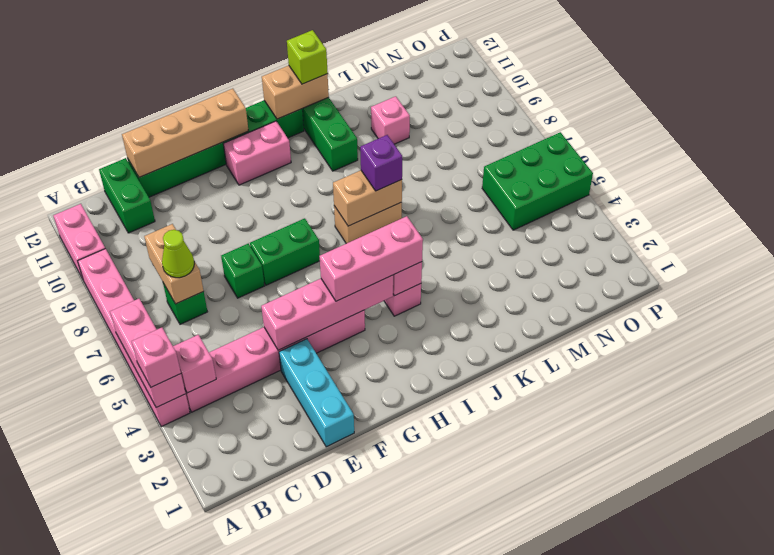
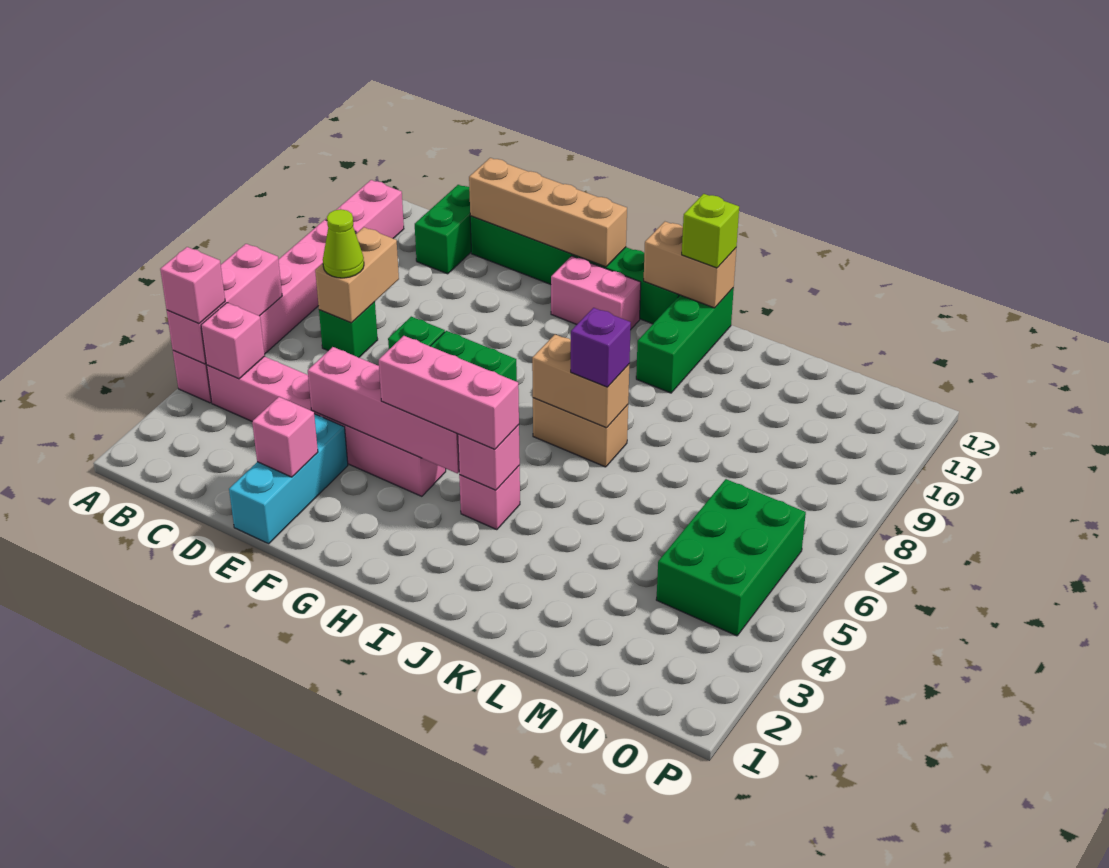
pink brick L10 level 1 -> pink brick E2 level 2
green brick N5:P6 level 1 -> green brick N4:O6 level 1

